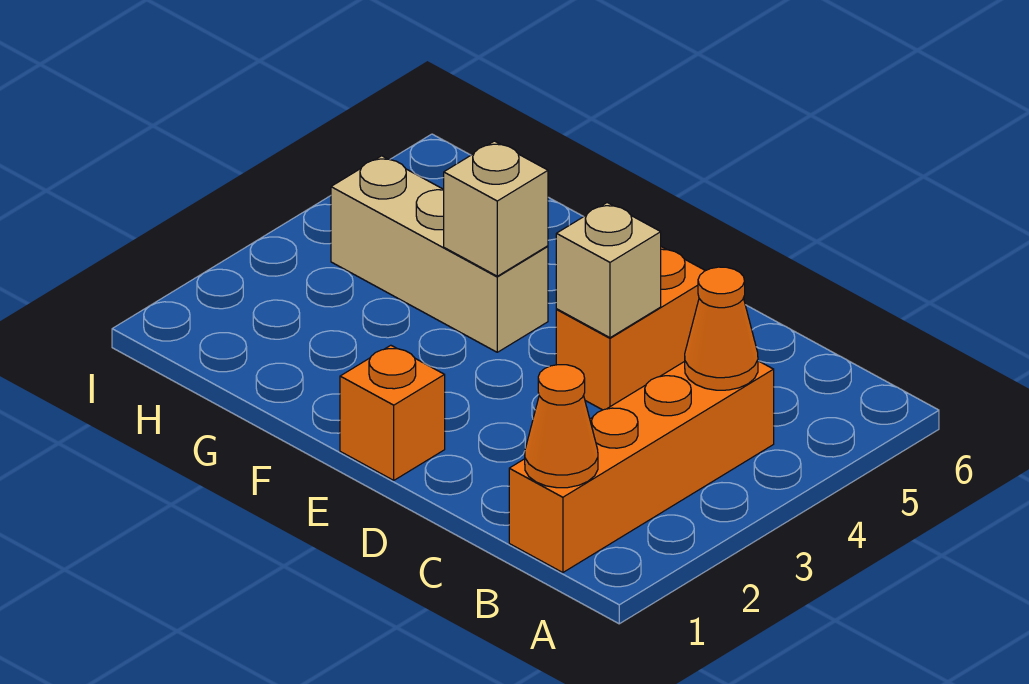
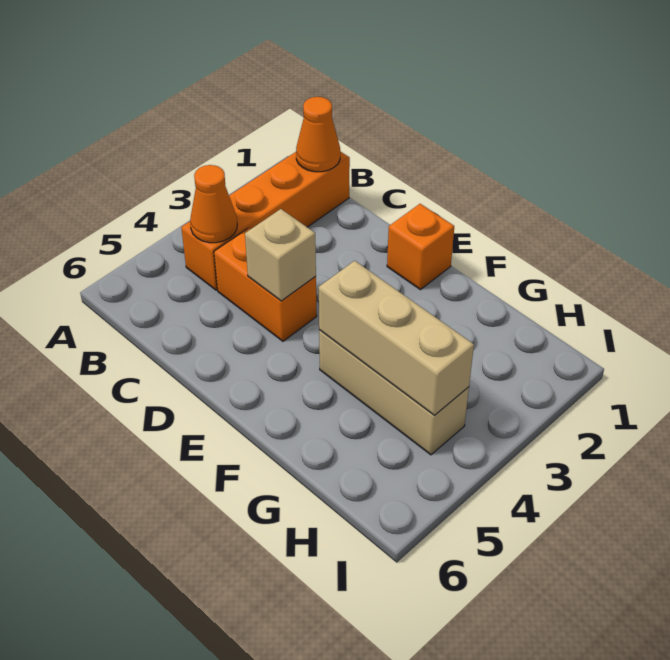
orange brick D4:D5 level 1 -> orange brick C4:D4 level 1
tan brick F4 level 2 -> tan brick F4:H4 level 2

